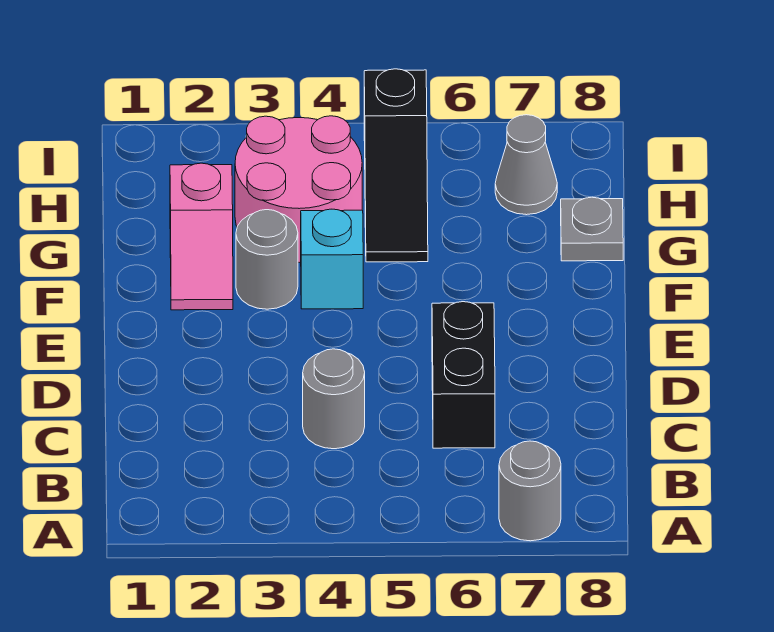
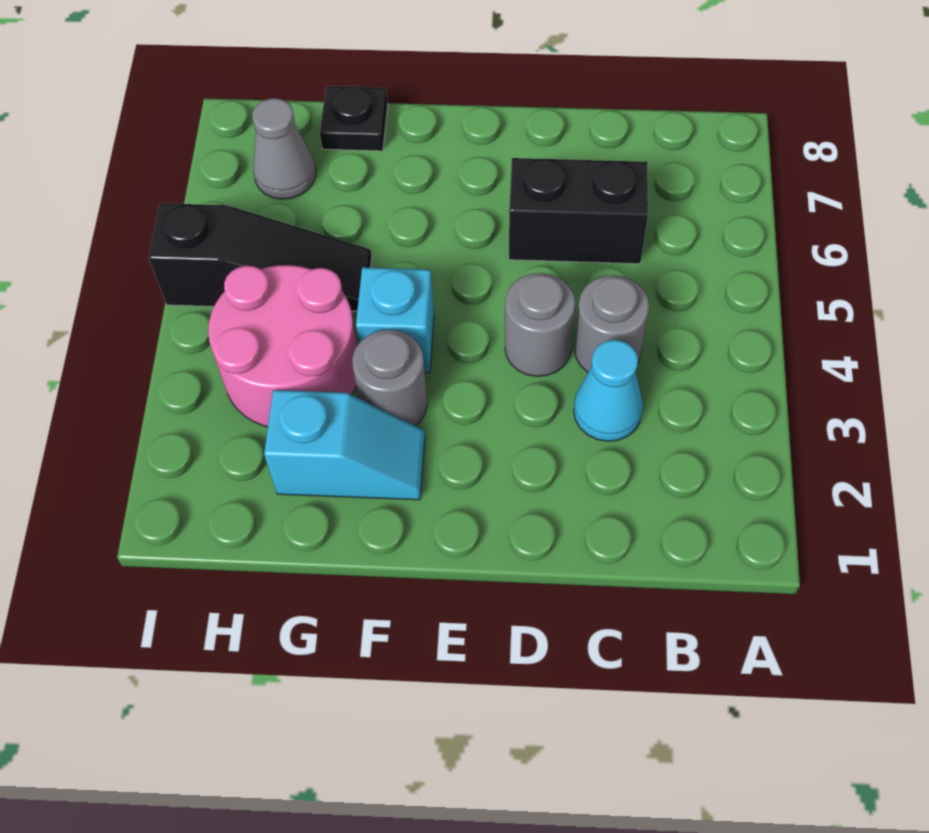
grey round brick A7 level 1 -> grey round brick D4 level 1
none -> cyan cone C3 level 1
pink slope F2:G2 level 1 top G -> cyan slope F2:G2 level 1 top G
grey plate G8 level 1 -> black plate G8 level 1

